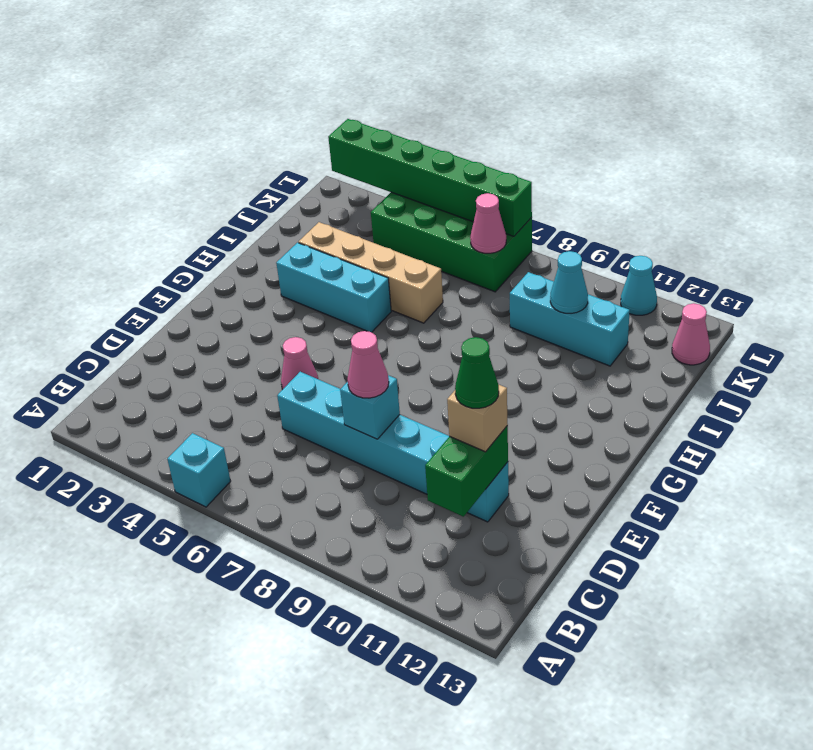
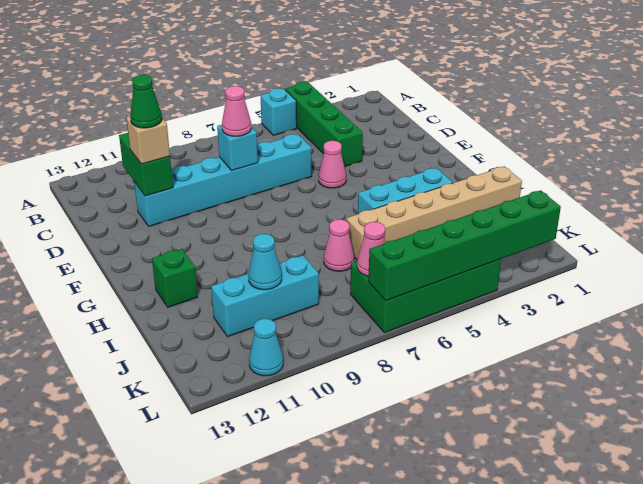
none -> green brick A4:D4 level 1
none -> green brick H12 level 1
tan brick I3:I6 level 1 -> tan brick I1:I6 level 1
pink cone K13 level 1 -> pink cone I7 level 1

